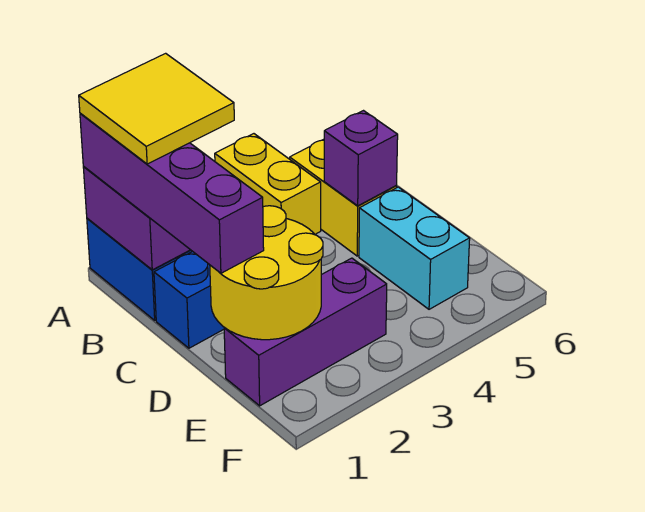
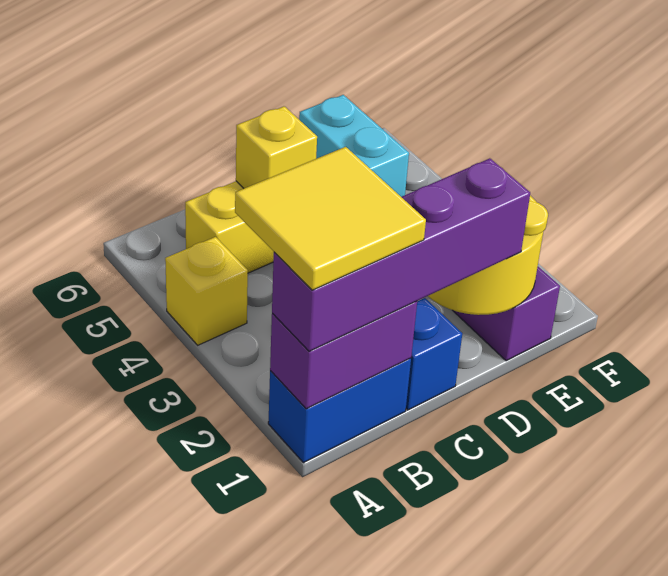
yellow brick A4:B4 level 1 -> yellow brick A4 level 1
purple brick C5 level 2 -> yellow brick C5 level 2
cyan brick D5:E5 level 1 -> cyan brick E5:E6 level 1

